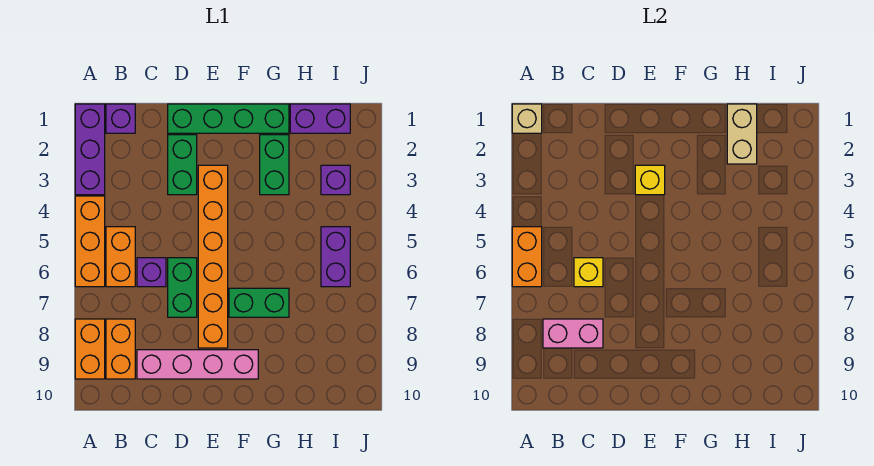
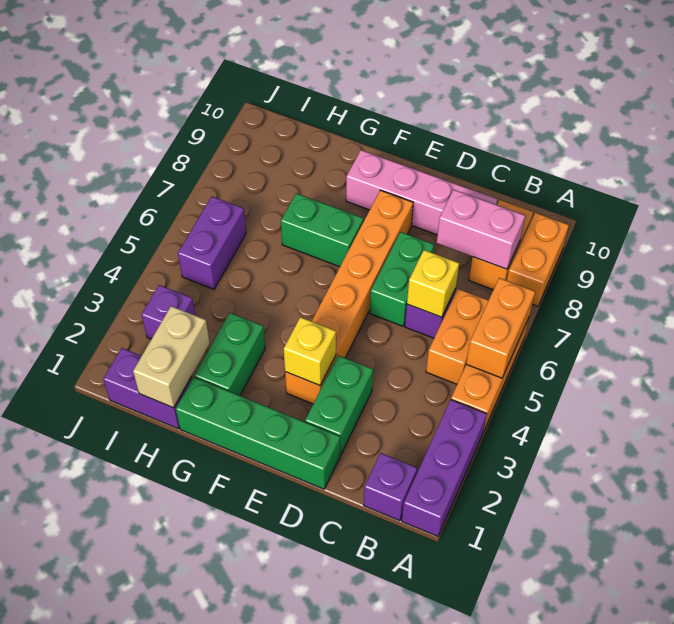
tan brick A1 level 2 -> none

